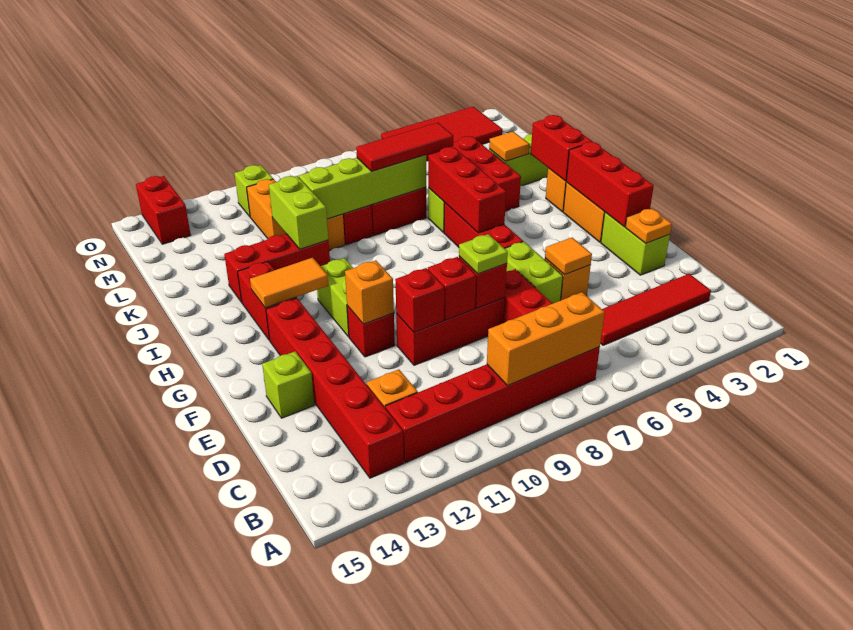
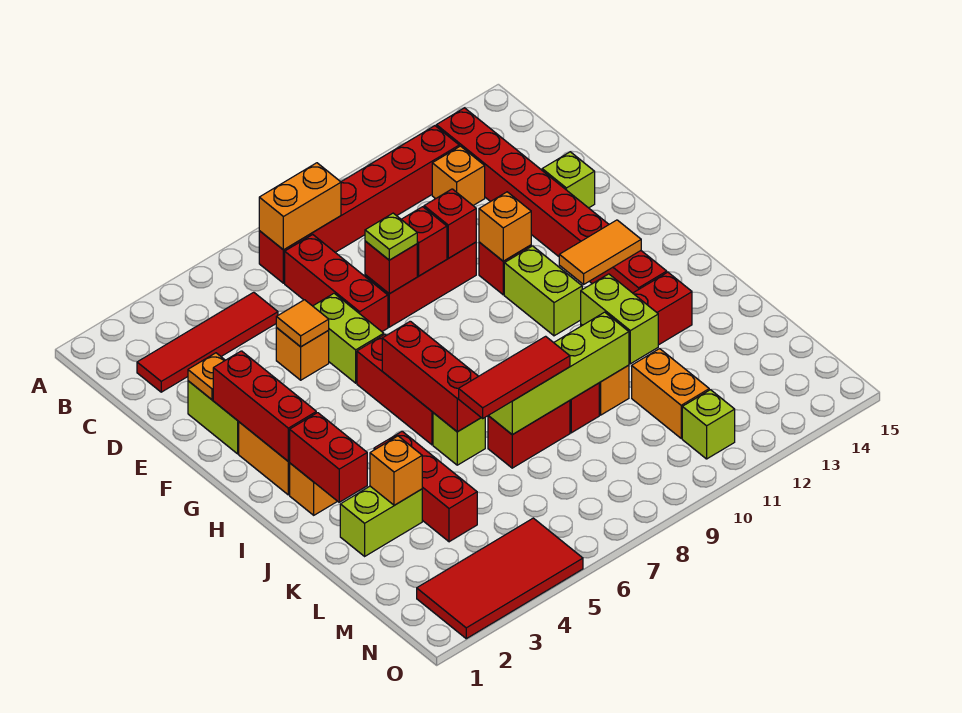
orange brick B7:B9 level 2 -> orange brick B7:B8 level 2
orange tile K3 level 2 -> orange brick K3 level 2
red brick N14:O14 level 1 -> none

